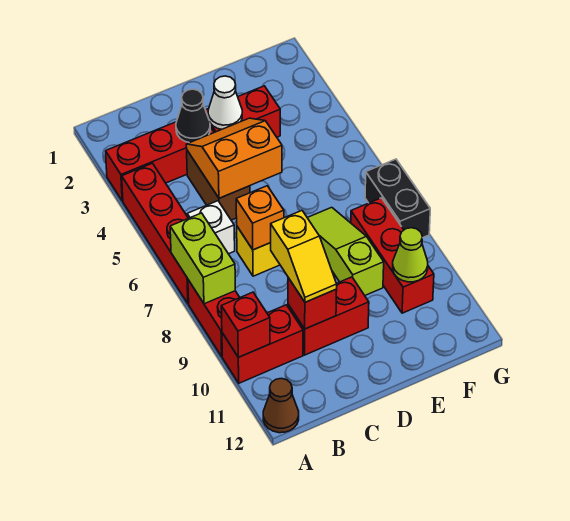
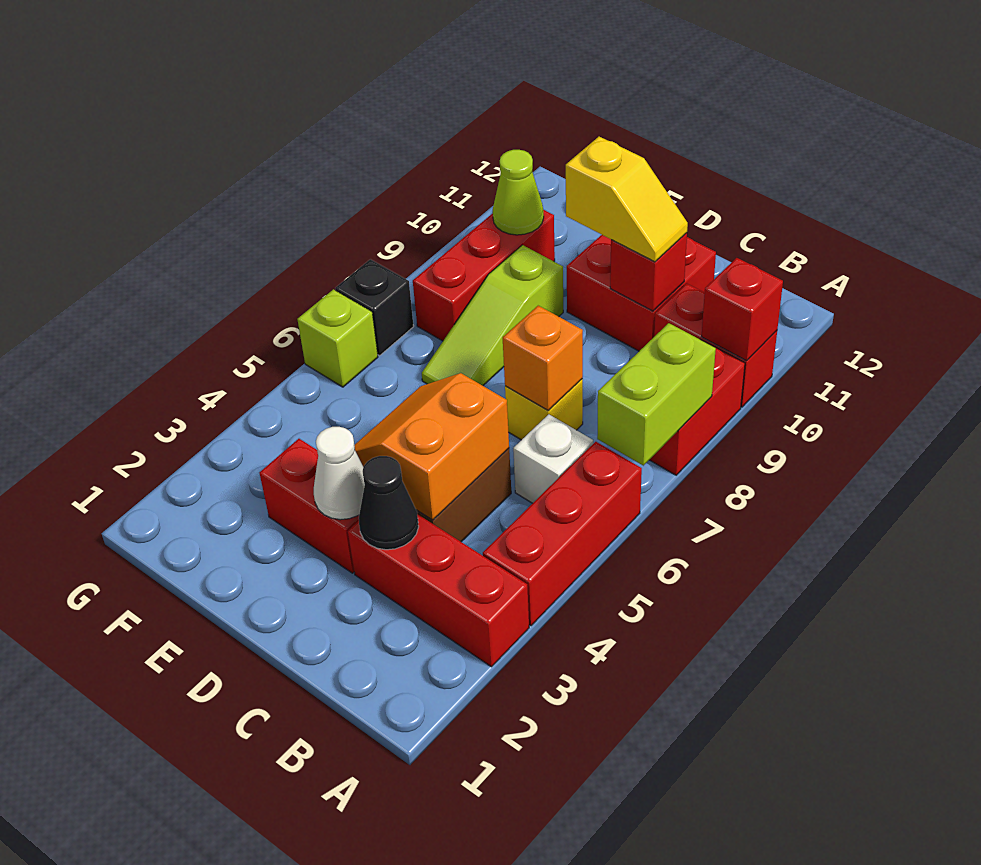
red brick A4:A7 level 1 -> red brick A4:A6 level 1
brown cone A12 level 1 -> none
orange slope C4:D5 level 2 top 5 -> orange slope C4:D5 level 2 top C
yellow slope C9:C10 level 3 top 9 -> yellow slope C10:D10 level 3 top D
red brick C10:D10 level 1 -> red brick C10:D11 level 1
none -> lime brick G6 level 1
black brick G7:G8 level 1 -> black brick G7 level 1

